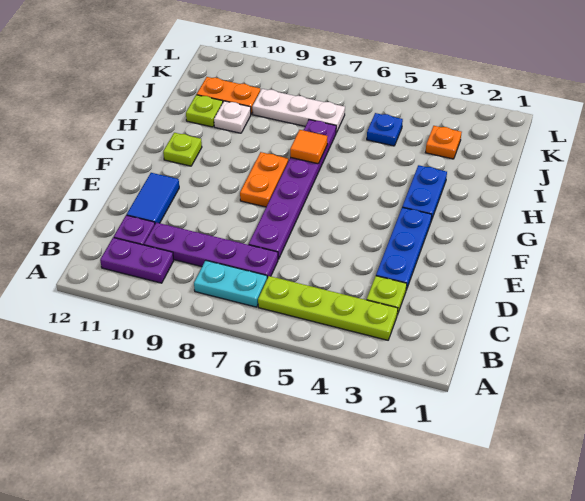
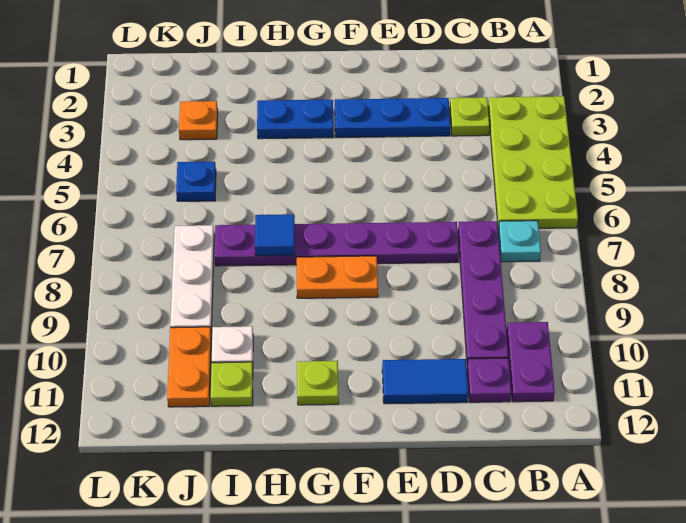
lime plate B3:B6 level 1 -> lime plate A3:B6 level 1
cyan plate B7:B8 level 1 -> cyan plate B7 level 1
orange tile H7 level 2 -> blue tile H7 level 2

